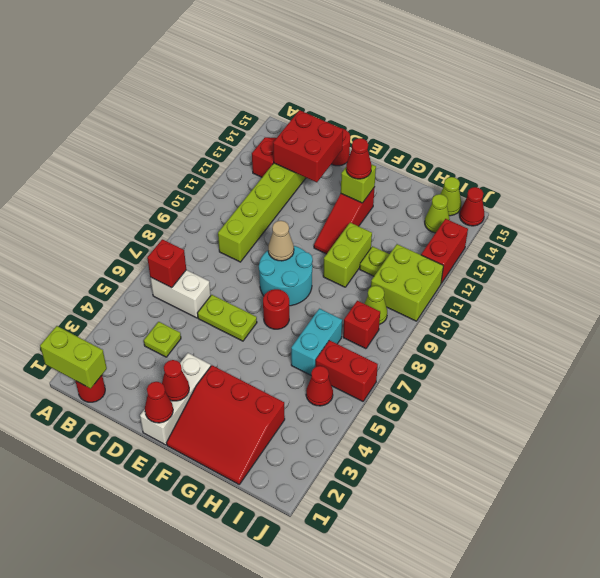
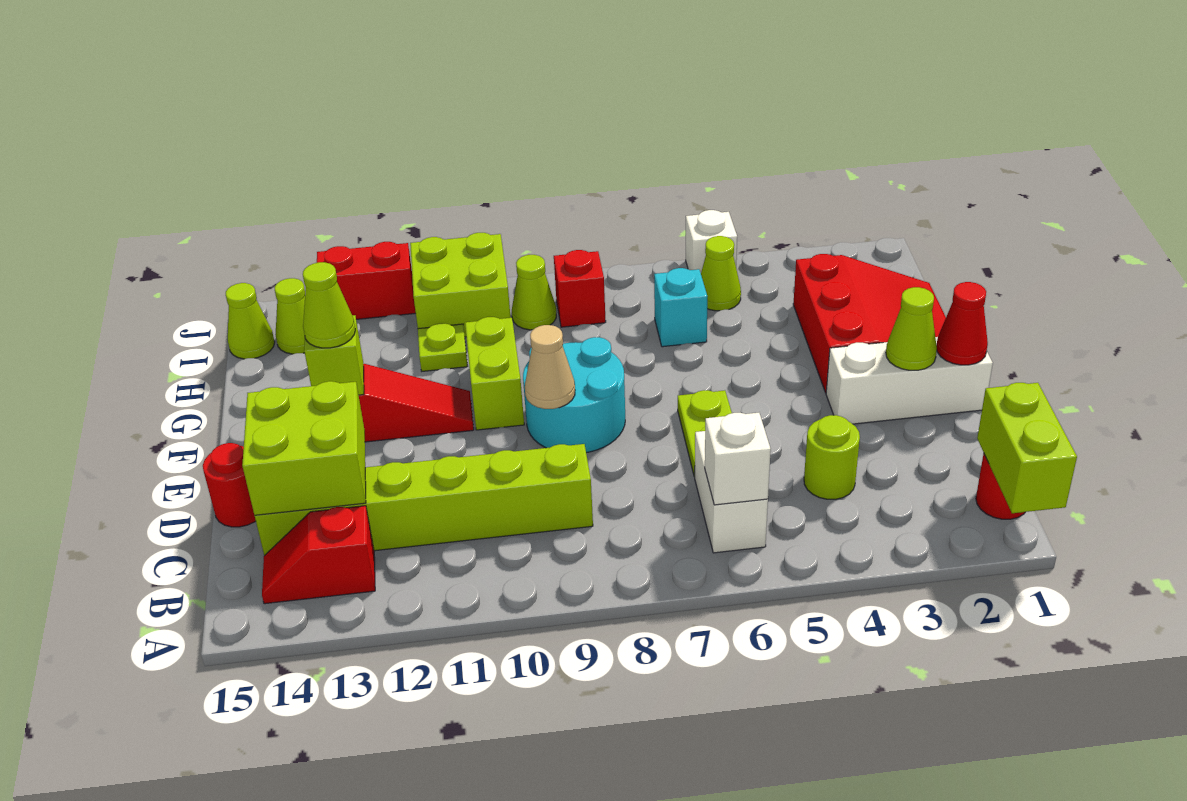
red brick B6 level 2 -> white brick B6 level 2
lime plate C4 level 1 -> lime round brick C4 level 1
red brick C13:D14 level 2 -> lime brick C13:D14 level 2
red cone E2 level 2 -> lime cone E2 level 2
red round brick F7 level 1 -> none
red cone F13 level 3 -> lime cone F13 level 3
lime brick G10:G11 level 1 -> lime brick F10:G10 level 1
cyan brick H6:H7 level 1 -> cyan brick H6 level 1
red cone I5 level 1 -> lime cone I5 level 1
red brick I6:J6 level 1 -> none
none -> white brick J5 level 1
red cone J15 level 1 -> none

